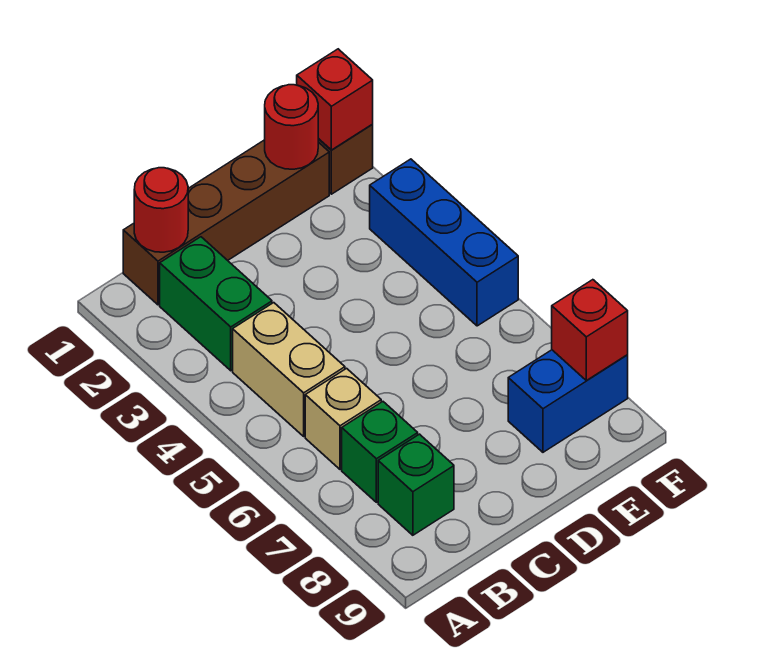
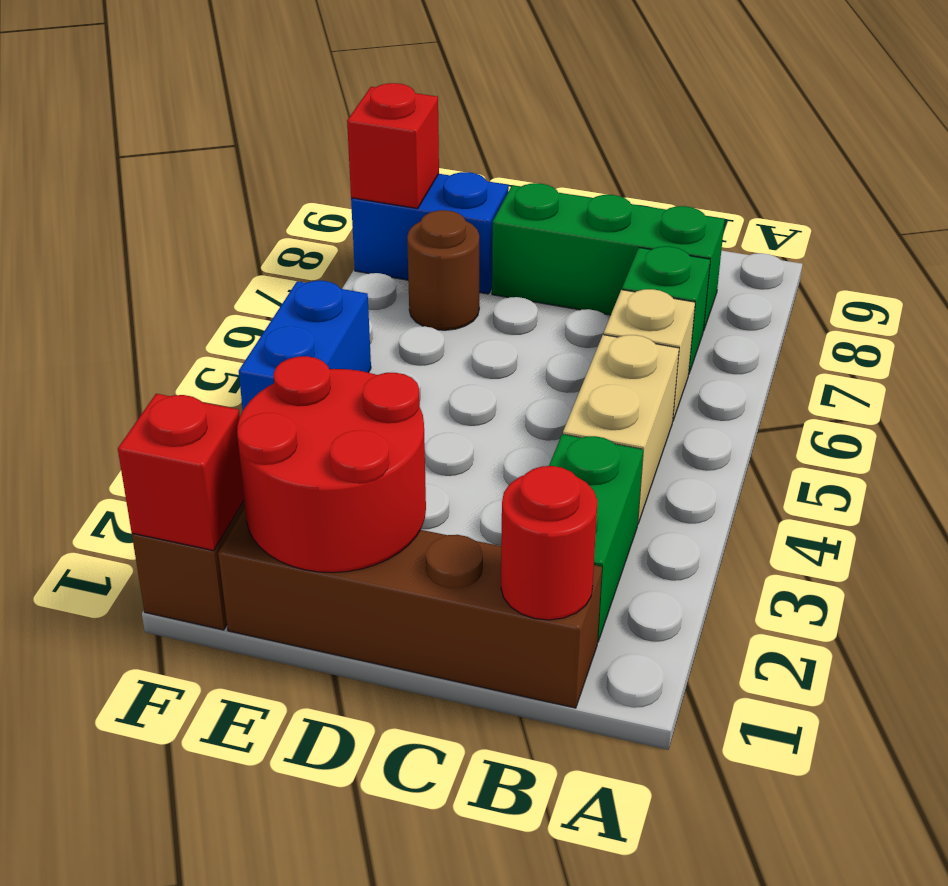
green brick B8 level 1 -> green brick B8:D8 level 1
red round brick E1 level 2 -> red round brick D1:E2 level 2
none -> brown round brick E7 level 1
blue brick F3:F5 level 1 -> blue brick F4:F5 level 1

